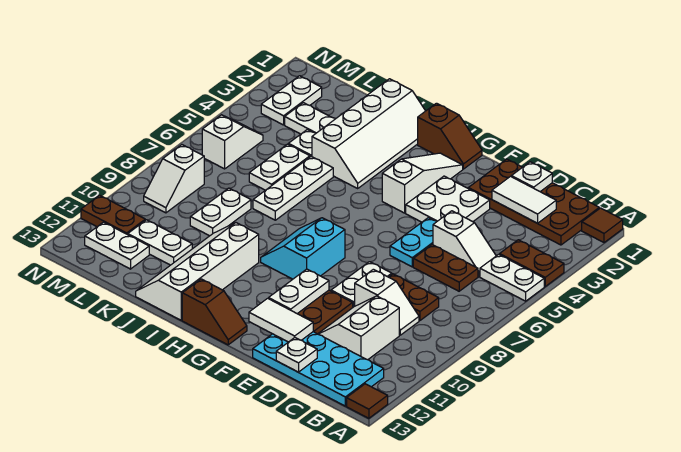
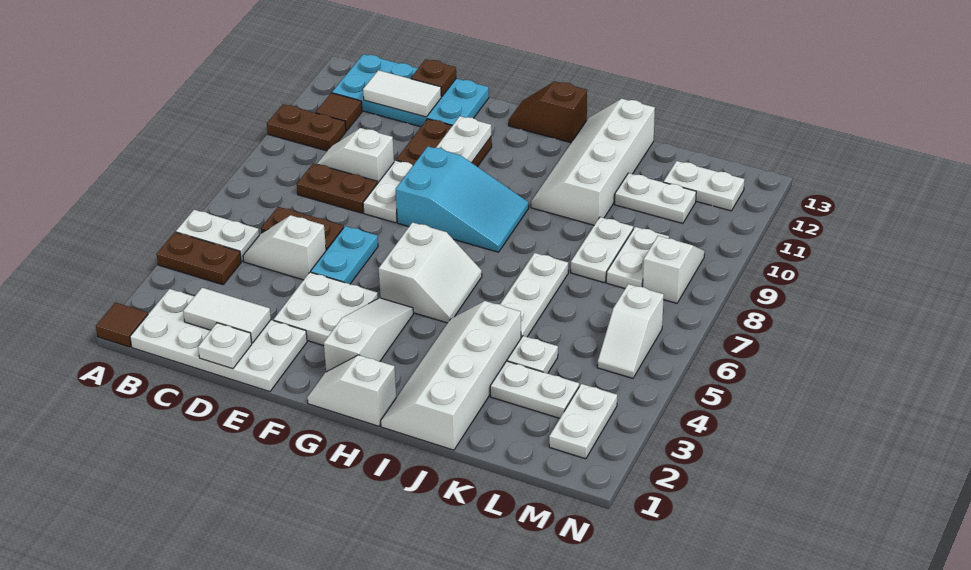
brown tile A13 level 1 -> brown tile B11 level 1
brown plate B1:E2 level 1 -> white plate B1:E2 level 1
white slope C10:D11 level 1 top C -> white slope G5:H6 level 1 top G
white plate D13 level 2 -> brown plate D13 level 2
white tile E12:F12 level 2 -> white tile C12:D12 level 2
brown slope G1:H1 level 1 top H -> white slope G1:H1 level 1 top H
white slope G2:G4 level 1 top 4 -> white slope G2:G4 level 1 top 2
cyan slope G8:H9 level 1 top G -> cyan slope F8:H9 level 1 top F
white slope I10:J13 level 1 top I -> white slope I10:J13 level 1 top J
white plate K5:K6 level 1 -> white plate L8:L9 level 1
brown plate M11:N11 level 1 -> brown plate A10:B10 level 1

